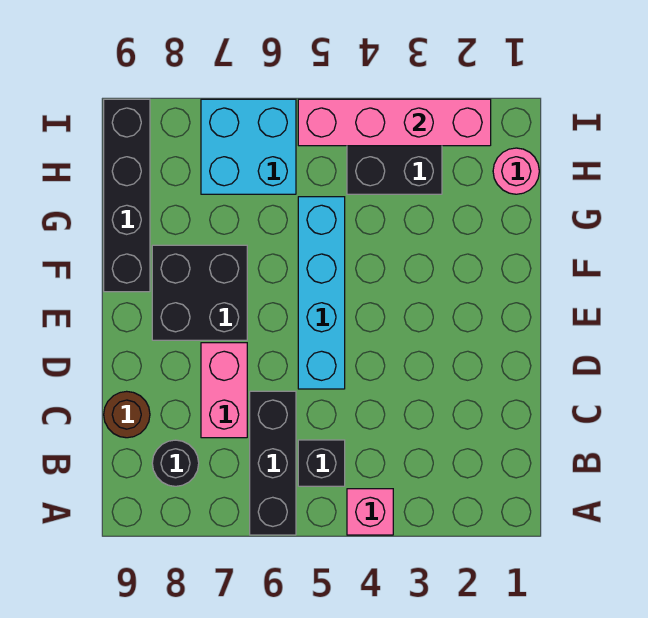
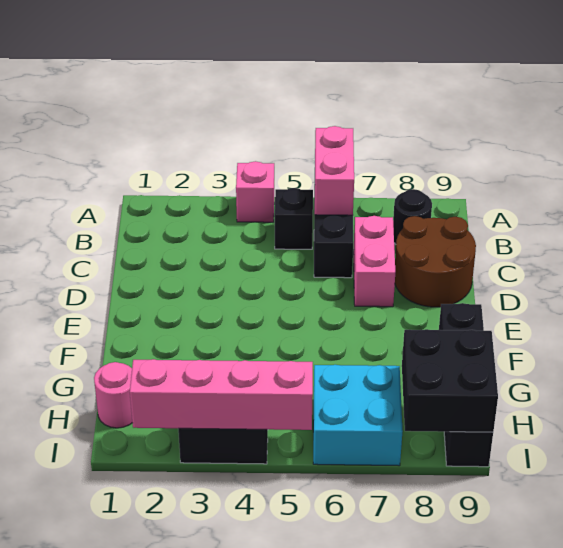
none -> pink brick A6:B6 level 2
brown round brick C9 level 1 -> brown round brick C8:D9 level 1
cyan brick D5:G5 level 1 -> none
black brick E7:F8 level 1 -> black brick H8:I9 level 2

